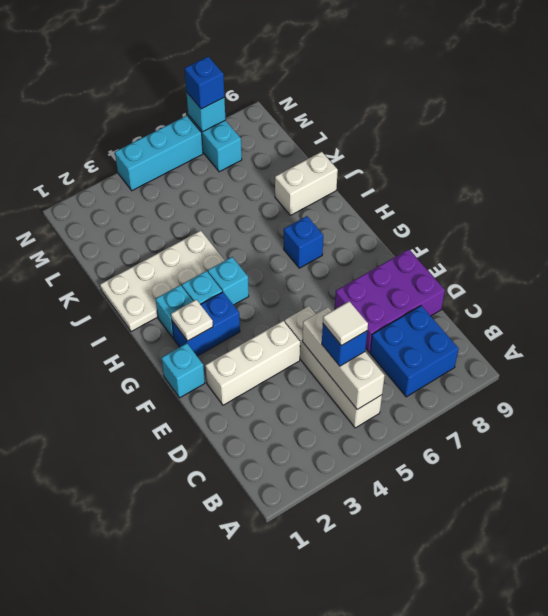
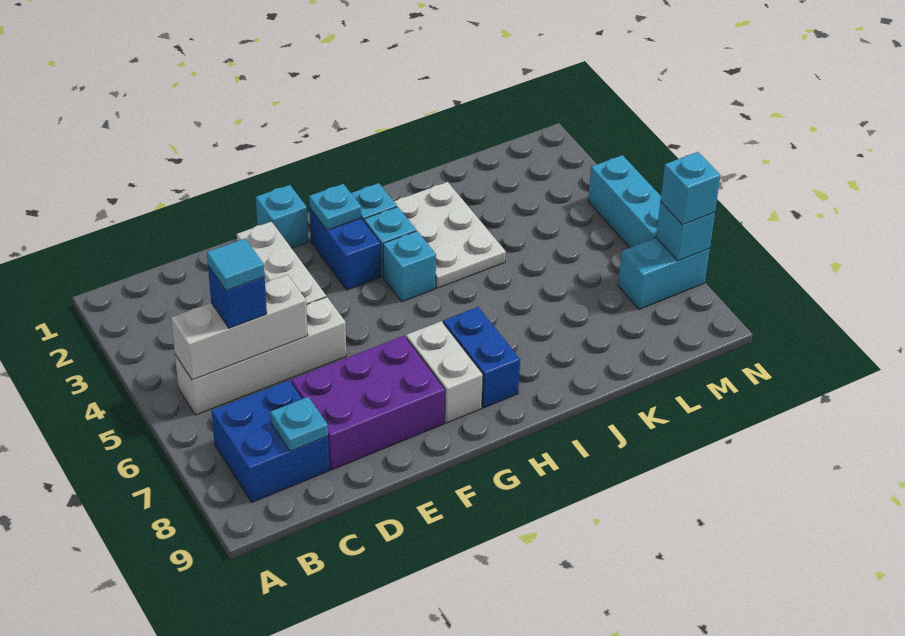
white tile C5 level 4 -> cyan tile C5 level 4
none -> cyan plate C8 level 2
purple brick D7:E9 level 1 -> purple brick D7:F8 level 1
white plate G2 level 2 -> cyan plate G2 level 2
blue brick H7 level 1 -> blue brick H7:H8 level 1
white plate I1:J4 level 1 -> white plate I2:J4 level 1
white brick J8:J9 level 1 -> white brick G7:G8 level 1
blue brick N7 level 3 -> cyan brick N7 level 3

